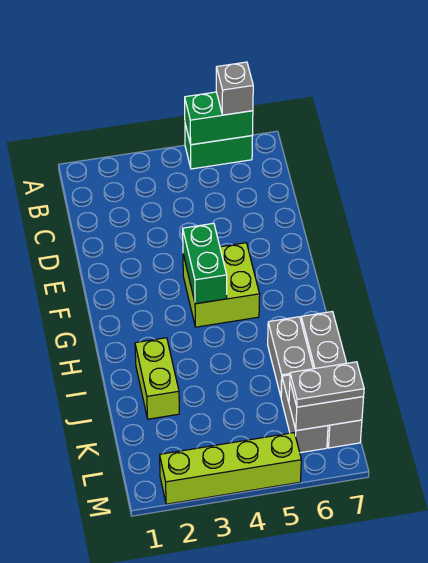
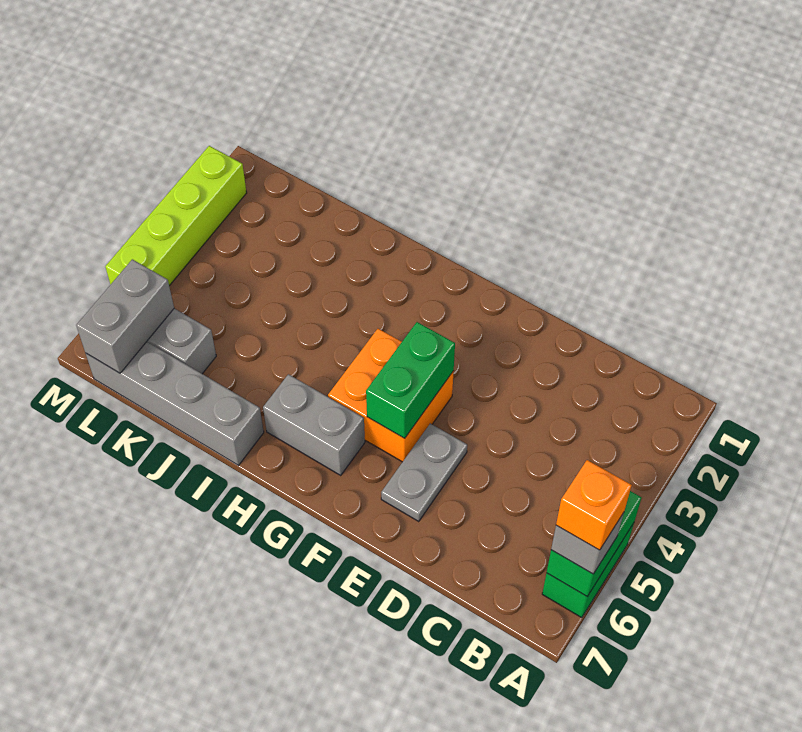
none -> orange brick A6 level 4
lime brick F4:G5 level 1 -> orange brick F4:G5 level 1
green brick F4:G4 level 2 -> green brick F4:F5 level 2
lime brick I2:J2 level 1 -> none
grey brick I6:J6 level 1 -> grey brick G6:H6 level 1
grey plate L6:L7 level 3 -> grey plate E5:E6 level 1

